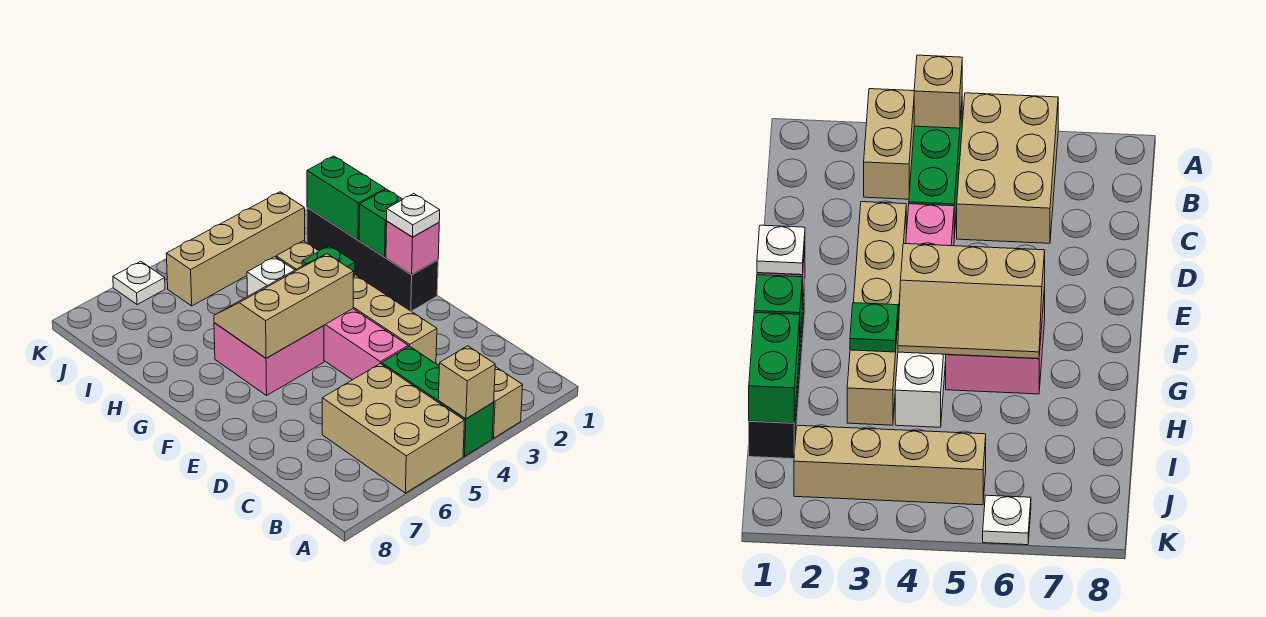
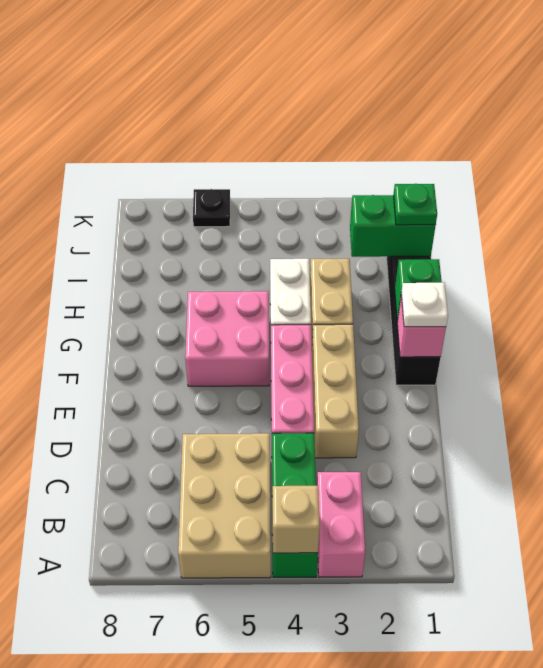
tan brick A3:B3 level 1 -> pink brick A3:B3 level 1
tan slope F4:G6 level 2 top F -> none
green plate G3 level 2 -> green plate I1 level 3
green brick H1:I1 level 2 -> green brick I1:I2 level 2
tan brick J2:J5 level 1 -> none
white plate K6 level 1 -> black plate K6 level 1

